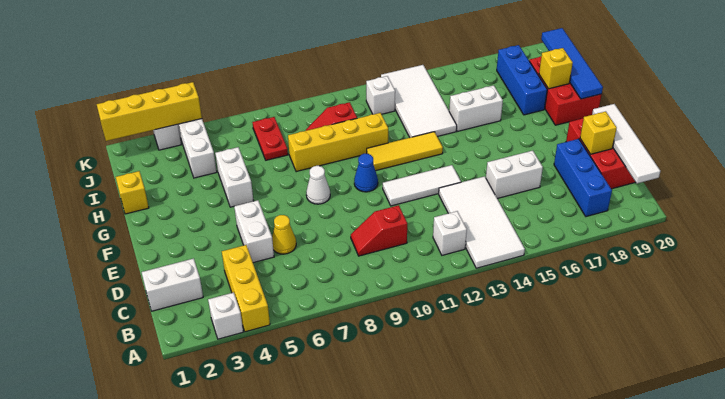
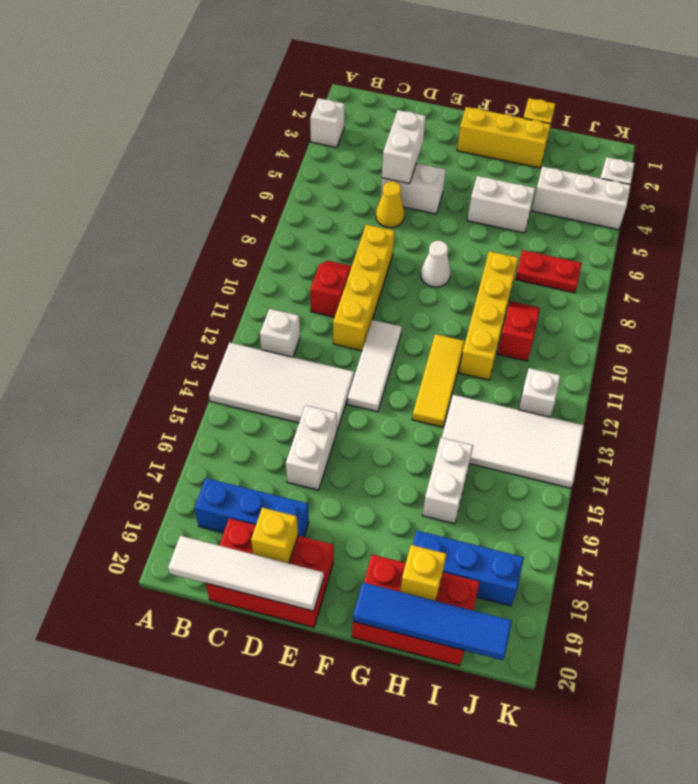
yellow brick A4:C4 level 1 -> yellow brick F2:H2 level 1
white brick C1:C2 level 1 -> white brick D4:D5 level 2
blue cone F10 level 1 -> none
yellow brick K1:K4 level 2 -> yellow brick D8:D11 level 1

